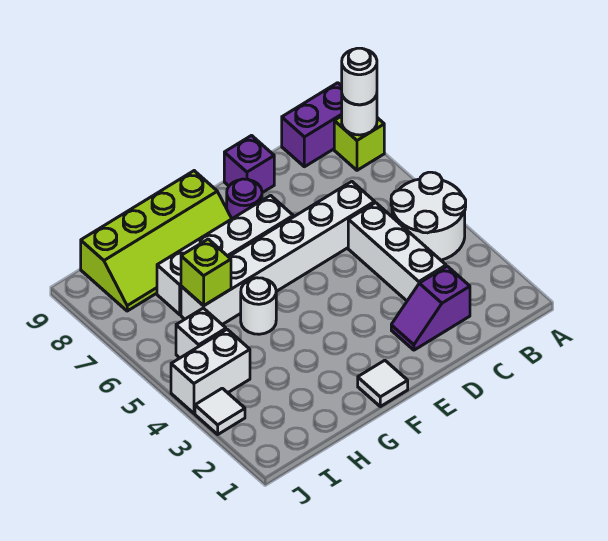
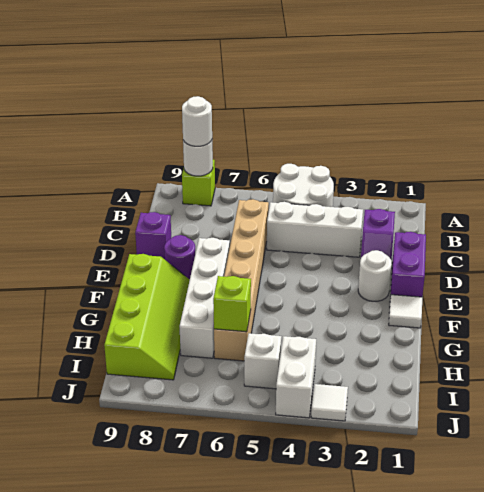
purple brick A9:B9 level 1 -> purple brick D1:E1 level 1
white brick C6:H6 level 1 -> tan brick C6:H6 level 1
white round brick G5 level 1 -> white round brick E2 level 1

